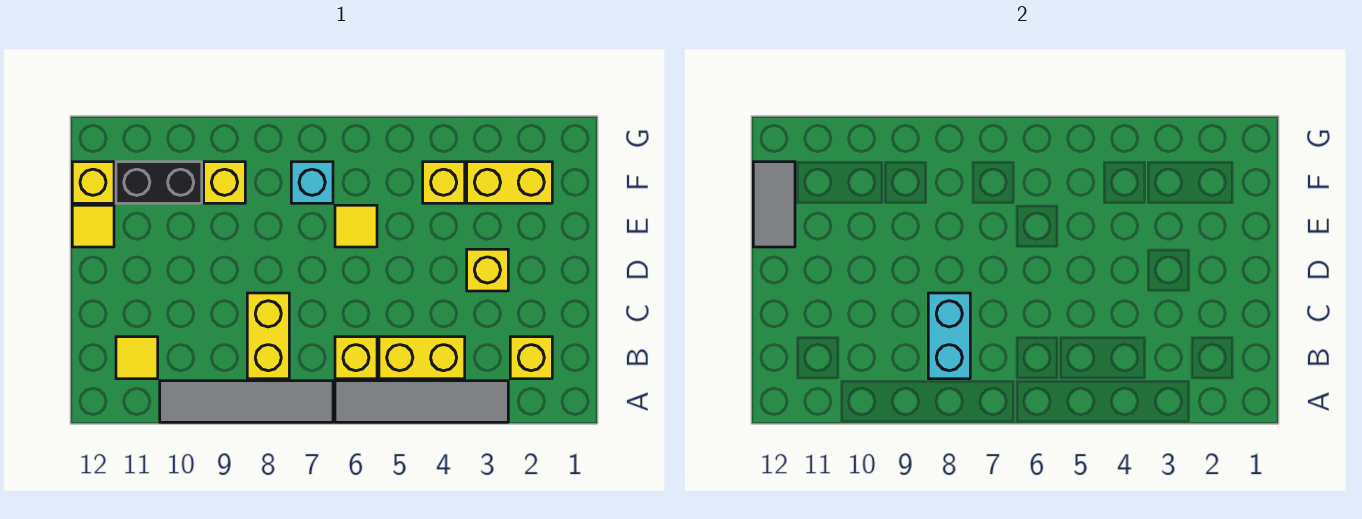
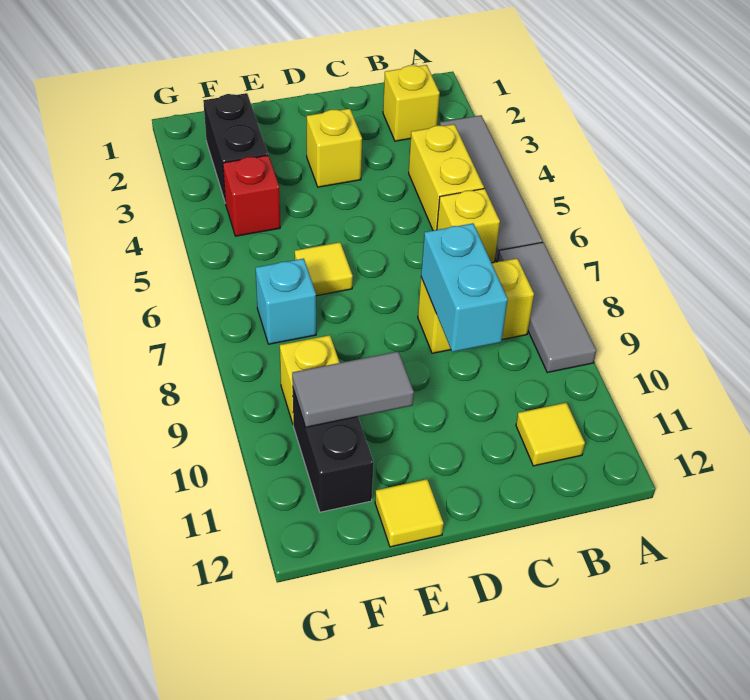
grey tile A7:A10 level 1 -> grey tile A7:A9 level 1
cyan brick B8:C8 level 2 -> cyan brick C8:C9 level 2
grey tile E12:F12 level 2 -> grey tile E10:F10 level 2
yellow brick F2:F3 level 1 -> black brick F2:F3 level 1
yellow brick F4 level 1 -> red brick F4 level 1
yellow brick F12 level 1 -> none

